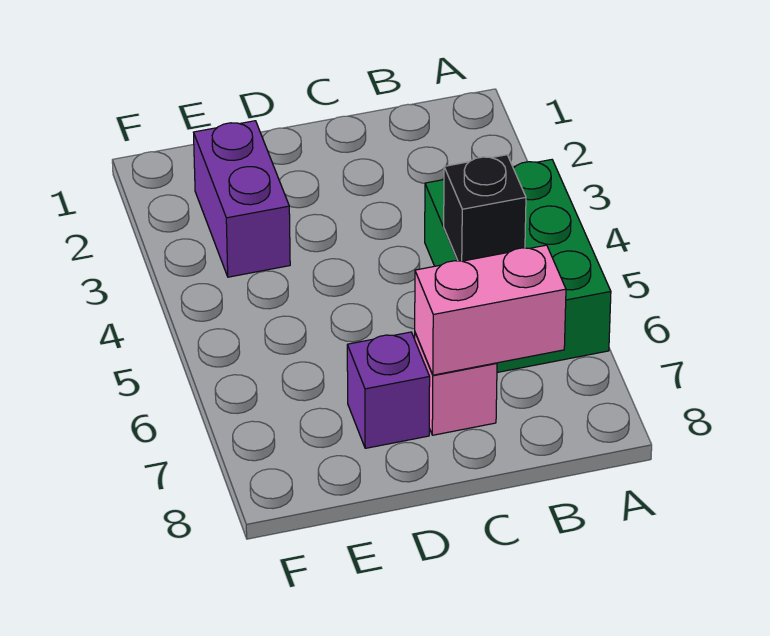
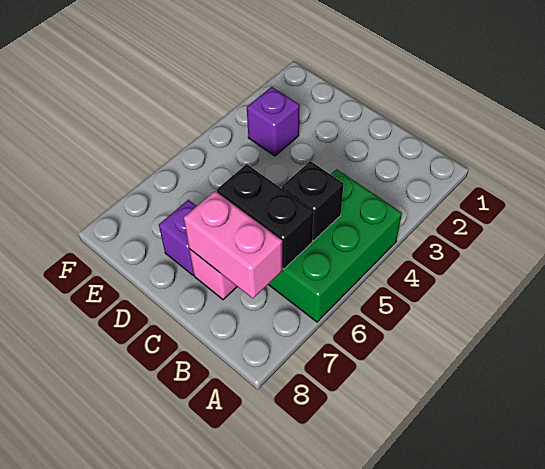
none -> black brick B6:C6 level 2
purple brick E2:E3 level 1 -> purple brick E3 level 1

